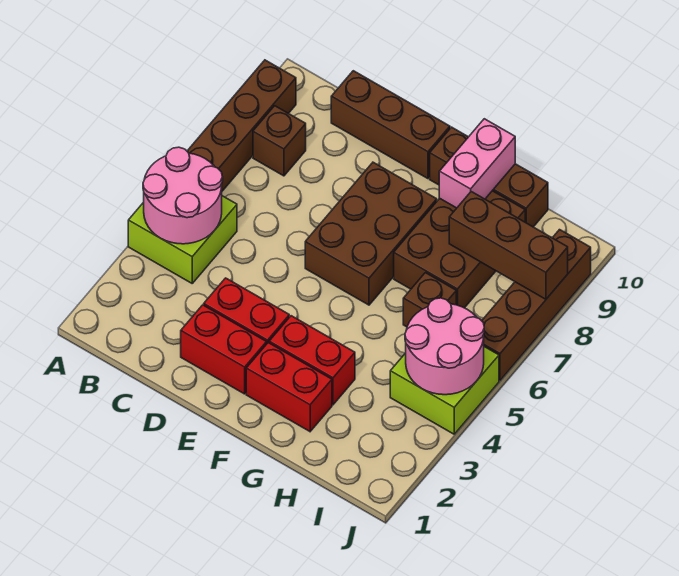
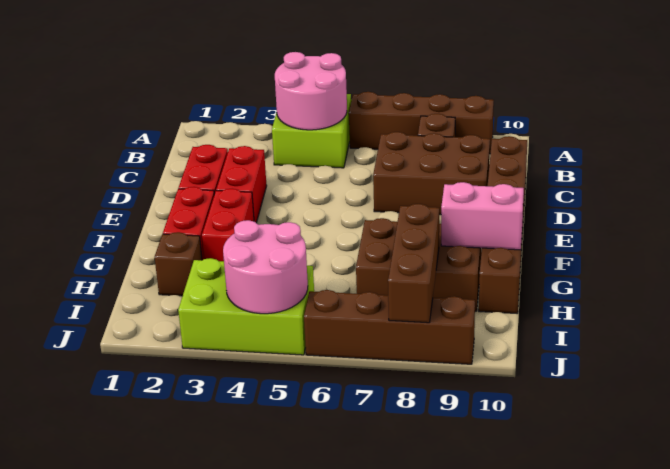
brown brick E6:F8 level 1 -> brown brick C7:D9 level 1
brown brick H6 level 1 -> brown brick H2 level 1
lime brick I4:J5 level 1 -> lime brick I3:J5 level 1

